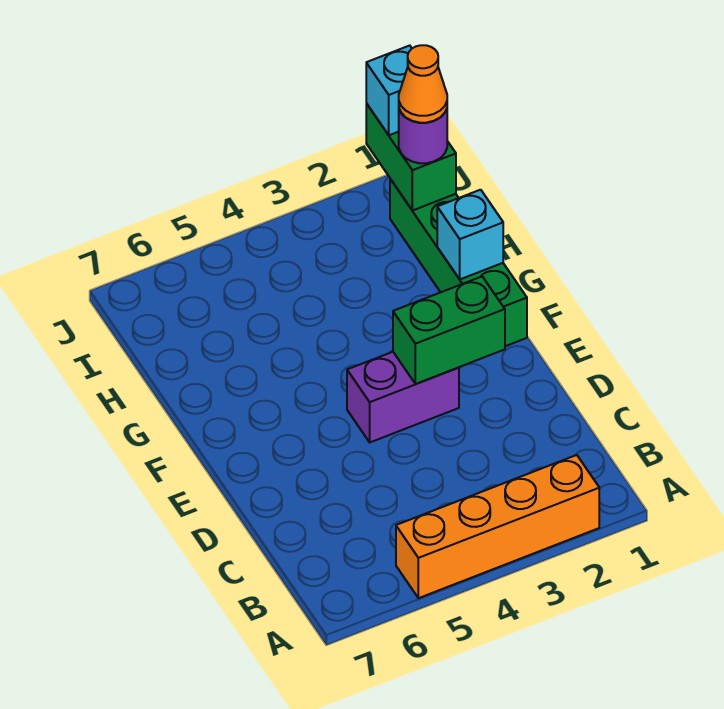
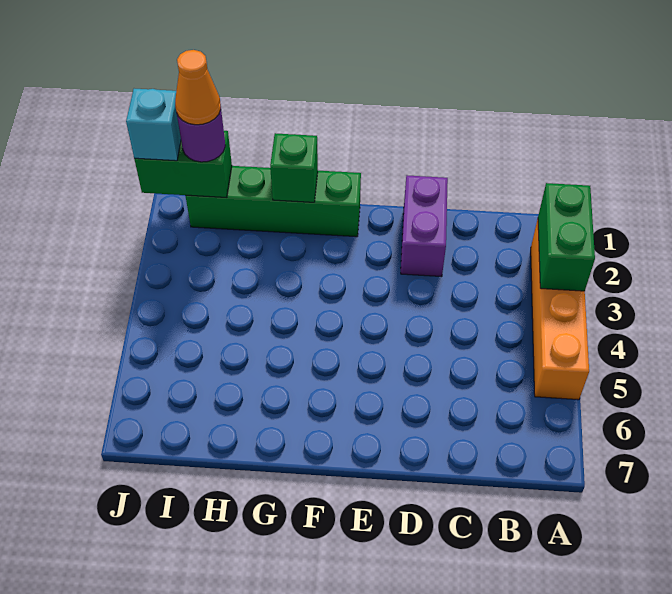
green brick E2:E3 level 2 -> green brick A2:A3 level 2
purple brick E3:E4 level 1 -> purple brick D1:D2 level 1
cyan brick G1 level 2 -> green brick G1 level 2

